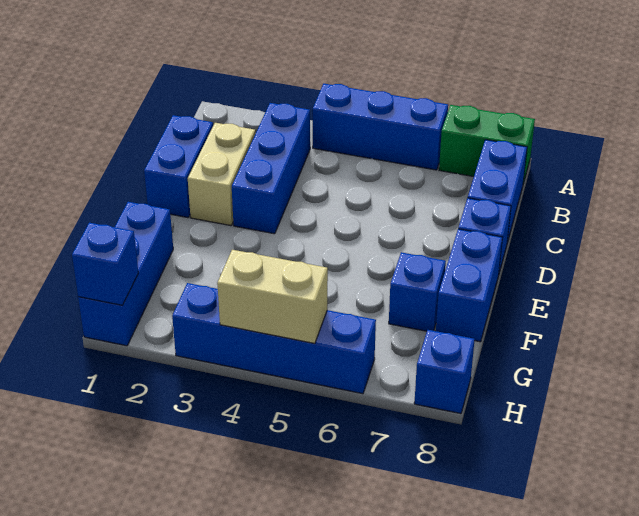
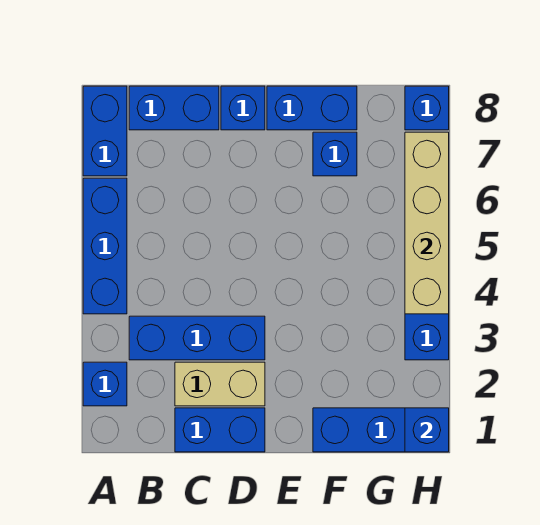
none -> blue brick A2 level 1
green brick A7:A8 level 1 -> blue brick A7:A8 level 1
tan brick H4:H5 level 2 -> tan brick H4:H7 level 2

